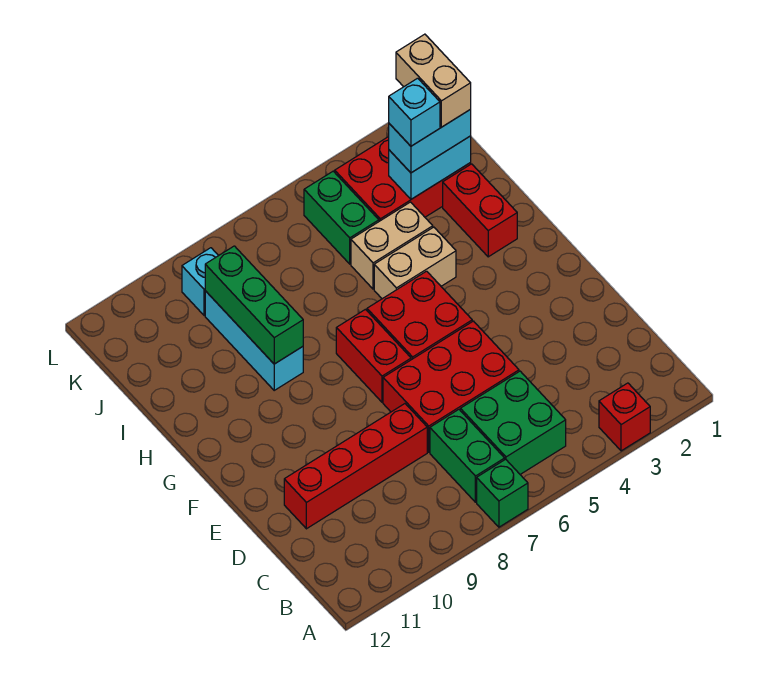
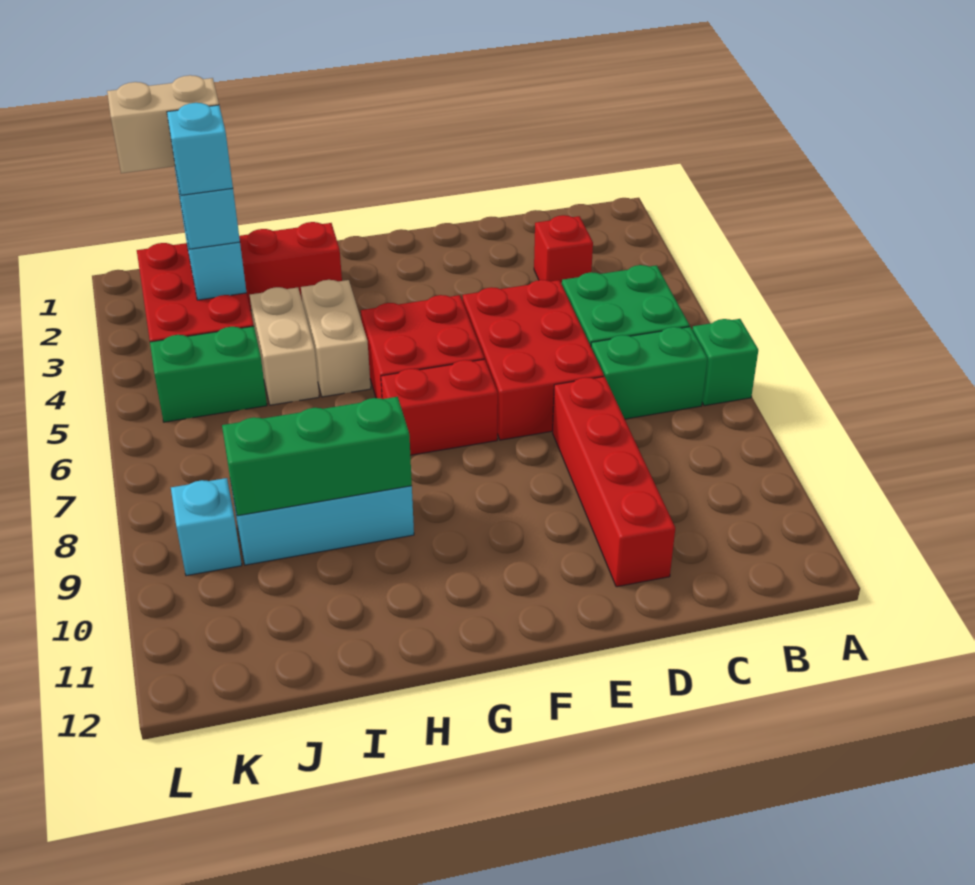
red brick A3 level 1 -> red brick C3 level 1

